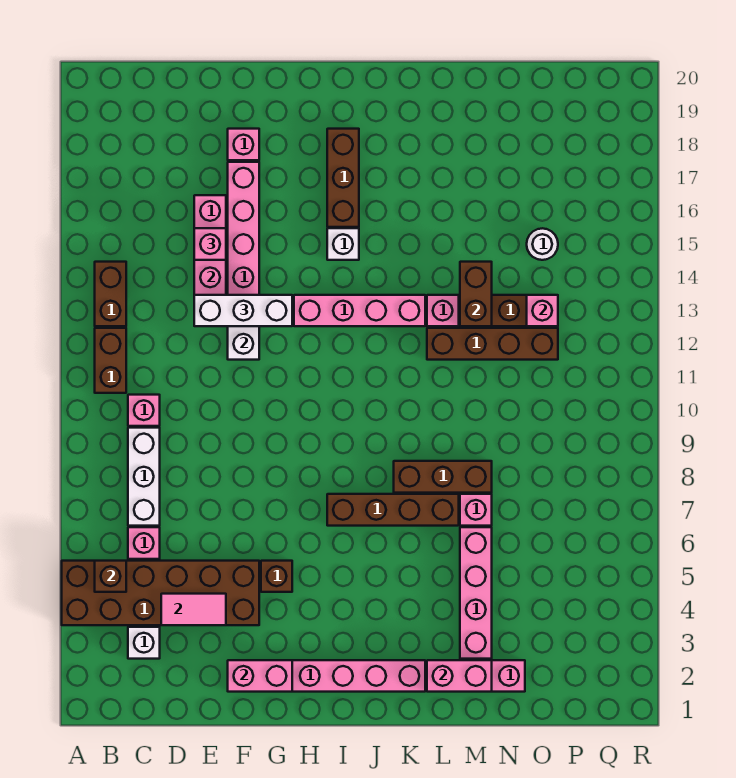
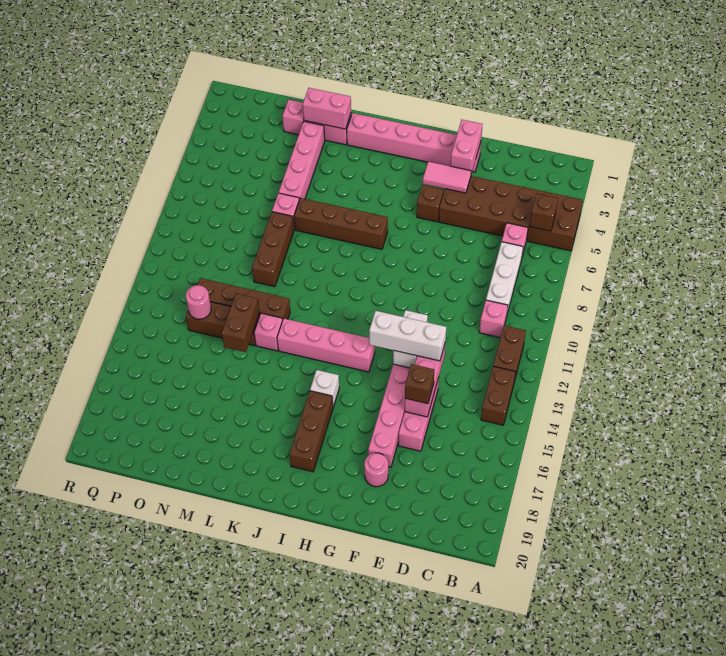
white brick C3 level 1 -> none
pink tile D4:E4 level 2 -> pink tile F4:G4 level 2
pink brick E15 level 3 -> brown brick E15 level 3
pink brick F2:G2 level 2 -> pink brick F2:F3 level 2
pink brick F18 level 1 -> pink round brick F18 level 1
brown brick K8:M8 level 1 -> brown brick M8:M10 level 1
pink brick O13 level 2 -> pink round brick O13 level 2
white round brick O15 level 1 -> none

